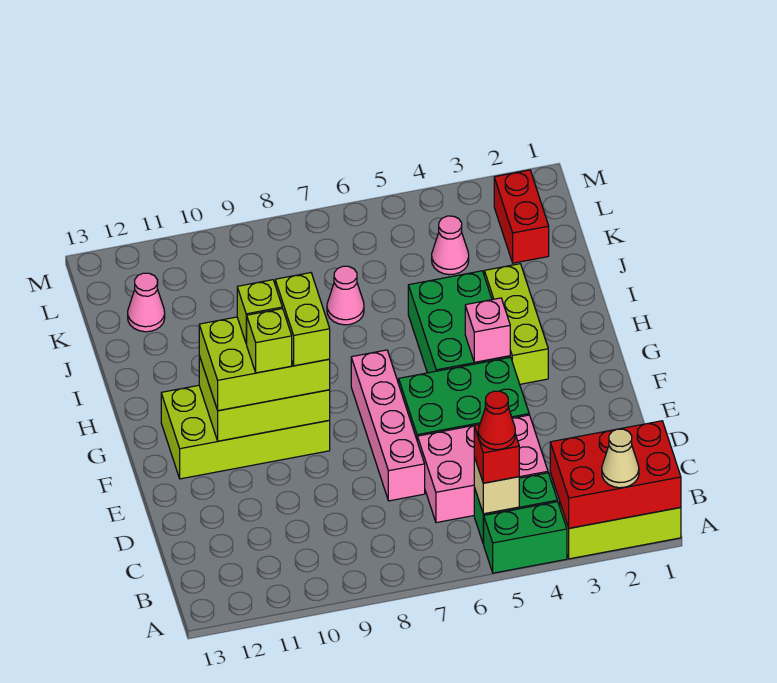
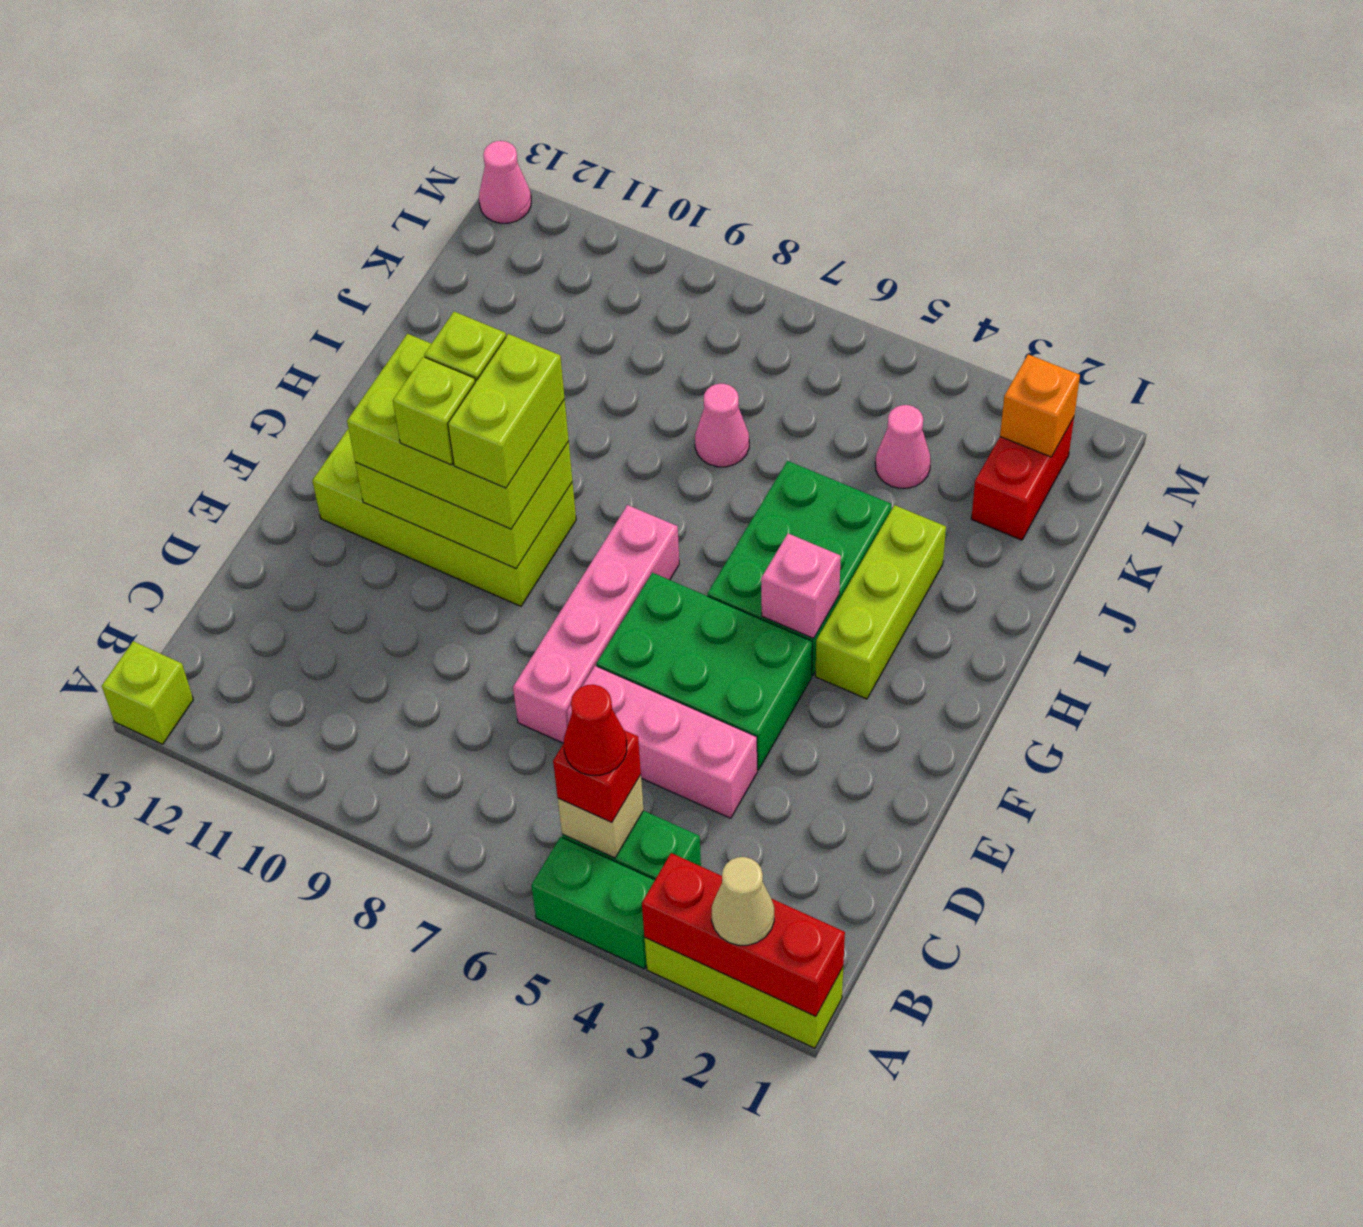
red brick A1:B3 level 2 -> red brick A1:A3 level 2
none -> lime brick A13 level 1
pink brick C4:D6 level 1 -> pink brick D4:D6 level 1
pink cone K12 level 1 -> pink cone M13 level 1
none -> orange brick L2 level 2

